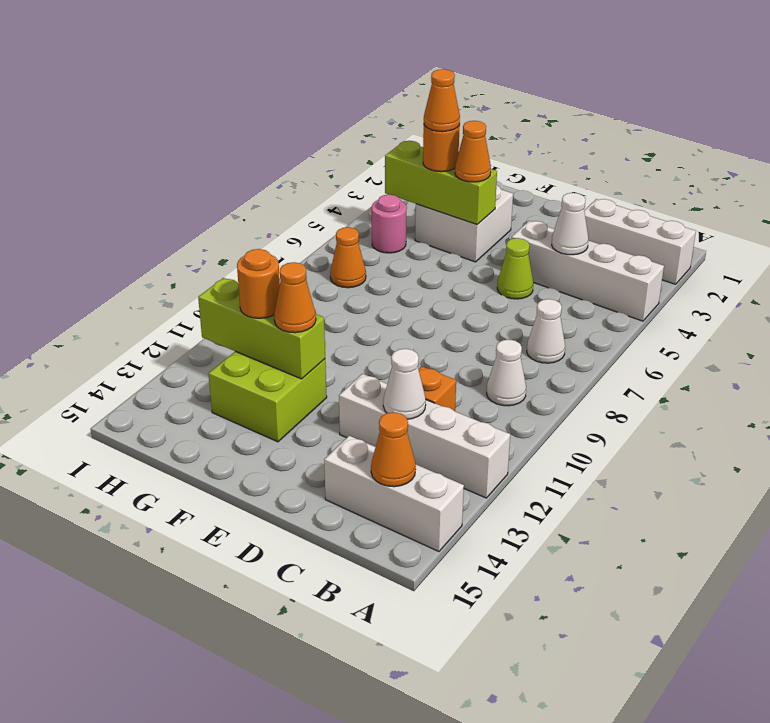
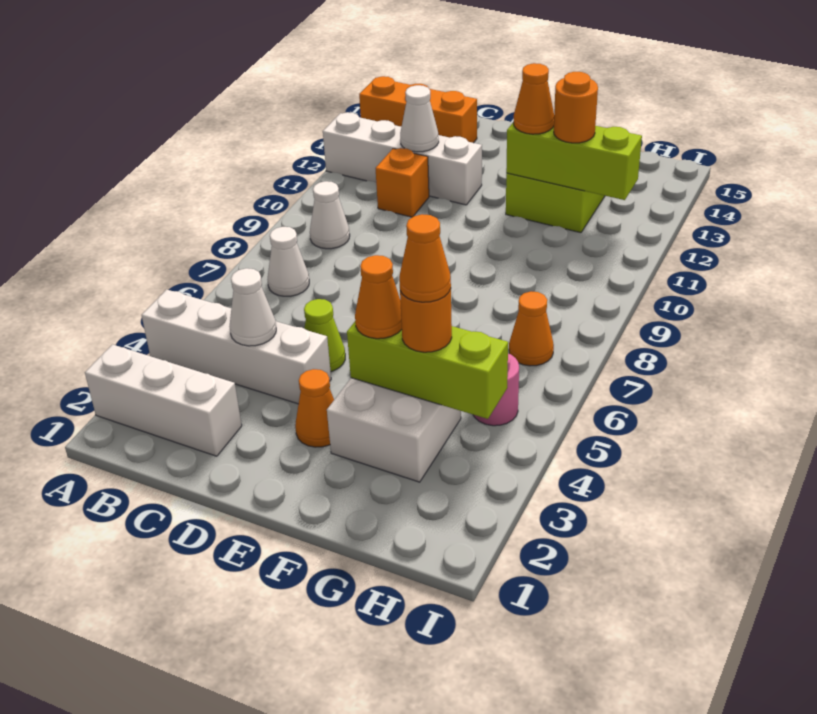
white brick A14:C14 level 1 -> orange brick A14:C14 level 1
orange cone B14 level 2 -> orange cone E3 level 1

